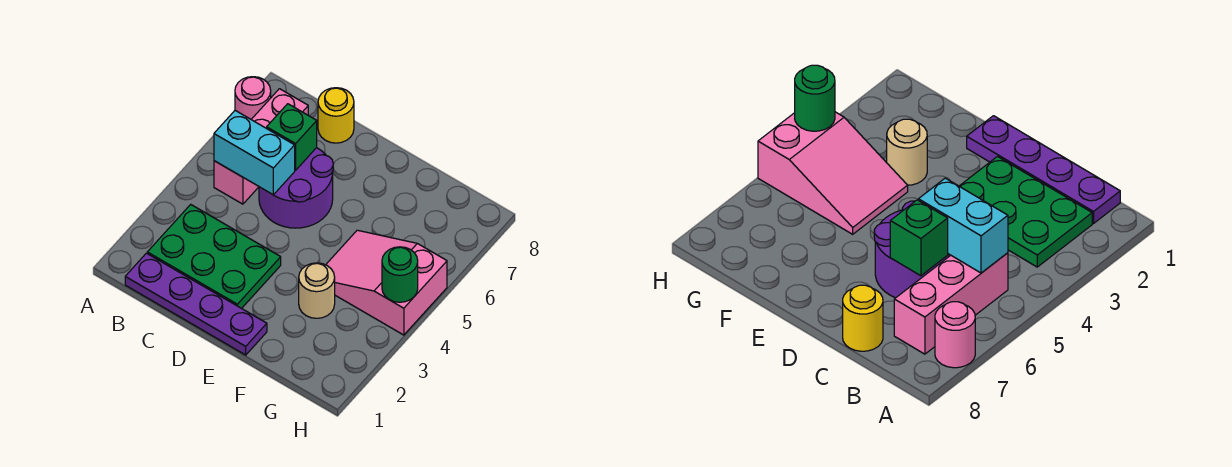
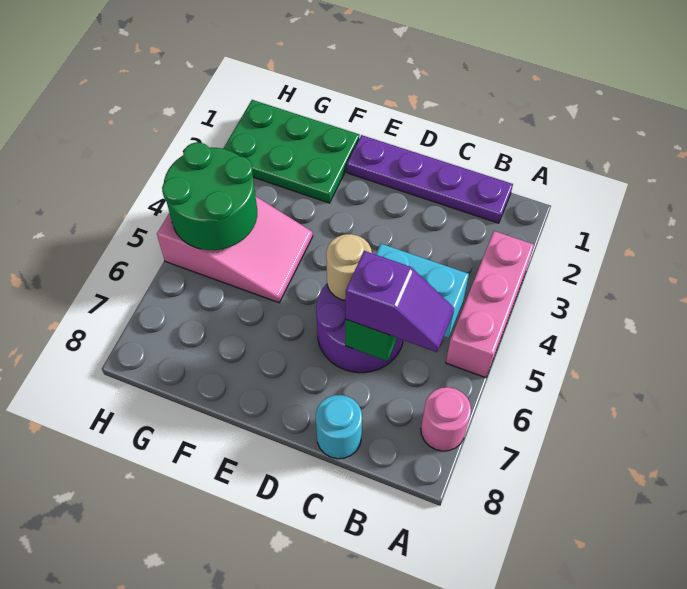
green plate B2:D3 level 1 -> green plate F1:H2 level 1
pink brick B5:B7 level 1 -> pink brick A3:A5 level 1
none -> purple slope B6:C6 level 3 top C
yellow round brick C8 level 1 -> cyan round brick C8 level 1
tan round brick F3 level 1 -> tan round brick D5 level 2
green round brick H4 level 2 -> green round brick G4:H5 level 2

